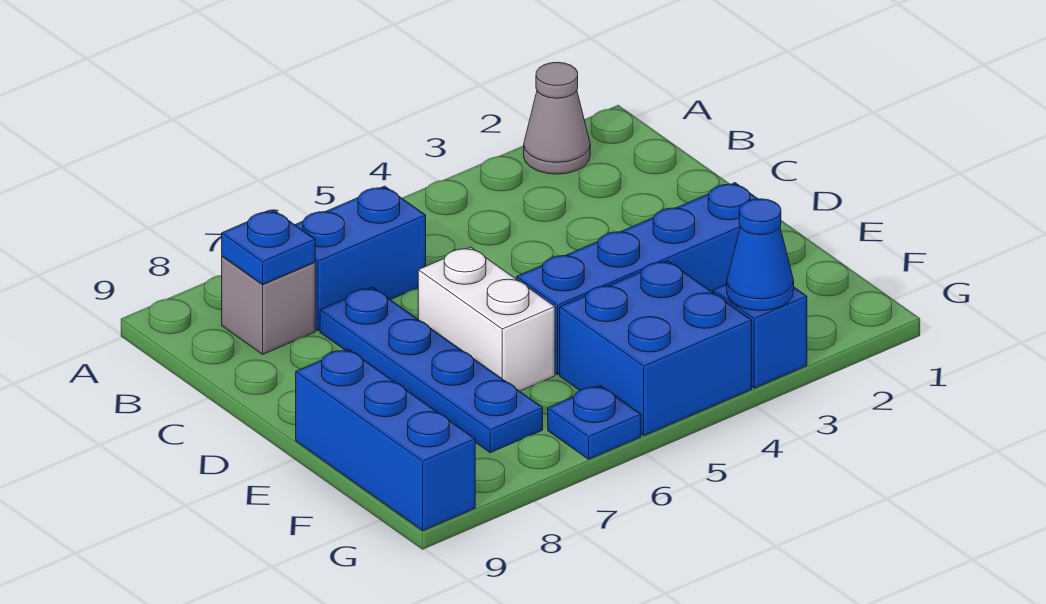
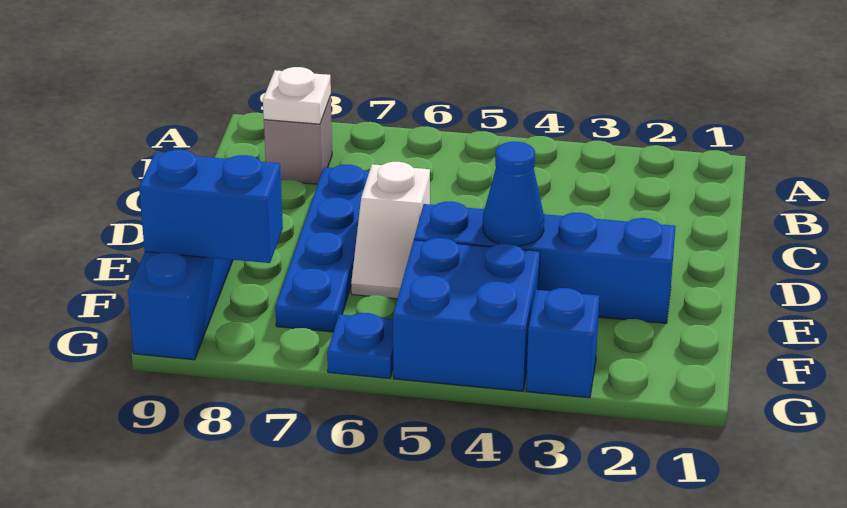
grey cone A2 level 1 -> none
blue brick B6:B7 level 1 -> blue brick F8:F9 level 2
blue plate B8 level 2 -> white plate B8 level 2
white brick D6:E6 level 1 -> white slope D6:E6 level 1 top D
blue cone G3 level 2 -> blue cone E4 level 2

